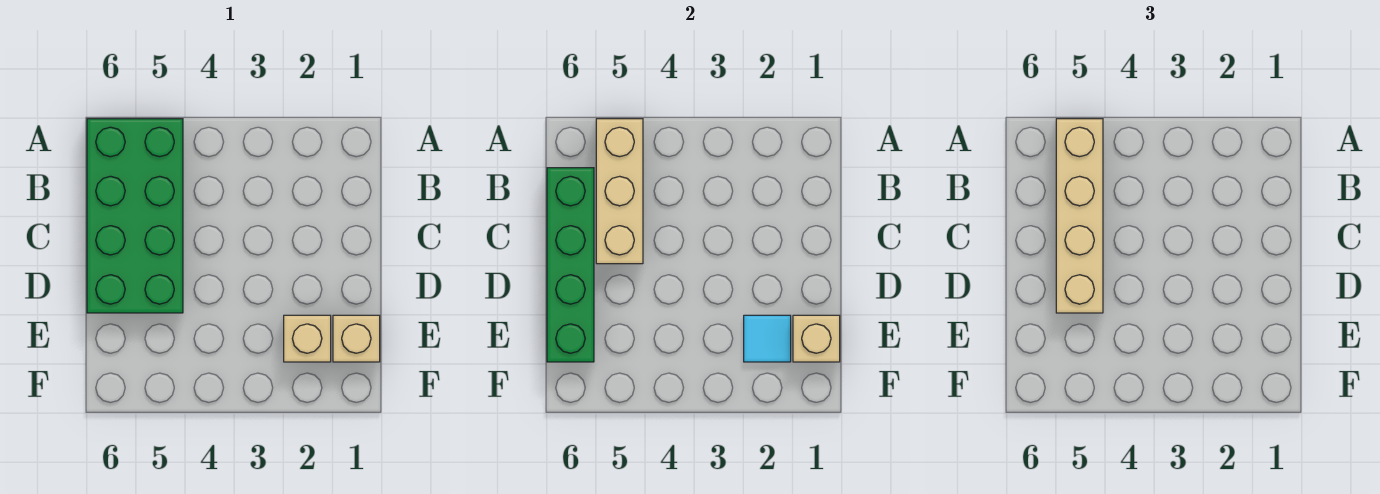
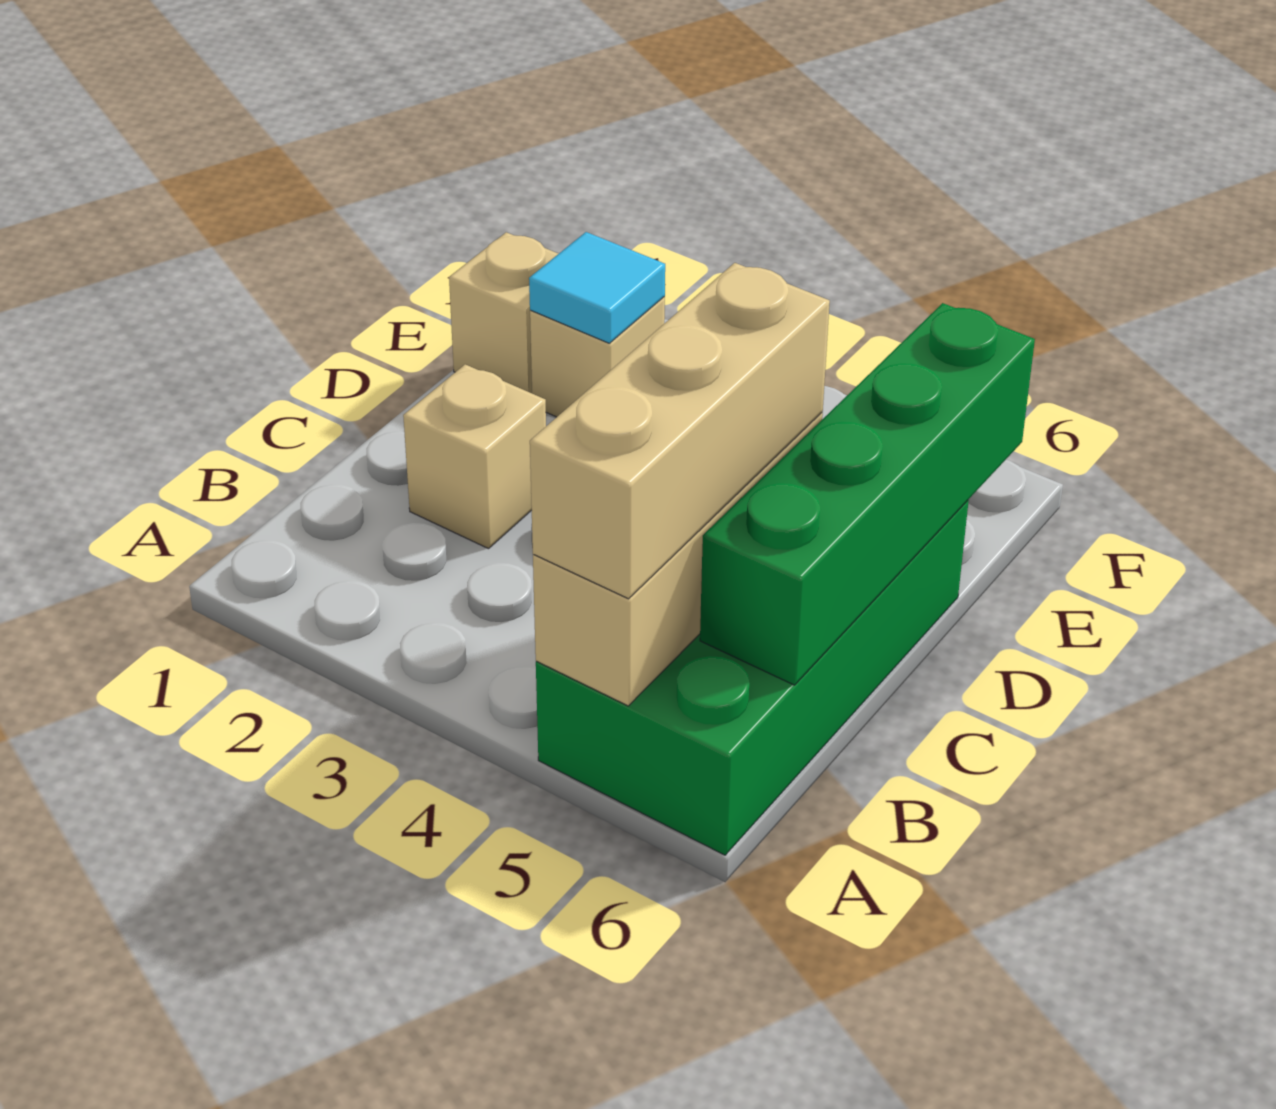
tan brick A5:D5 level 3 -> tan brick A5:C5 level 3
tan brick E1 level 2 -> tan brick C2 level 1

